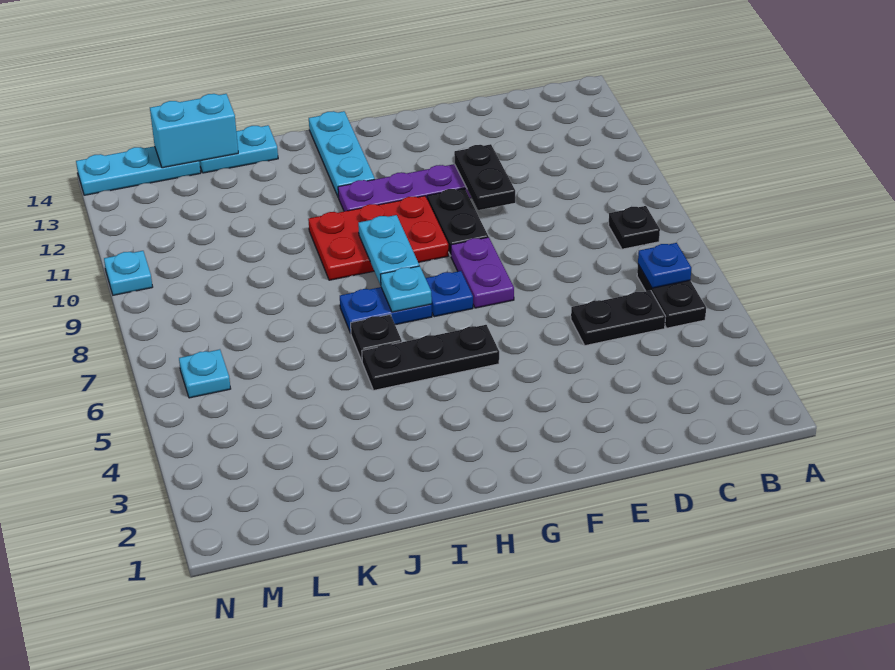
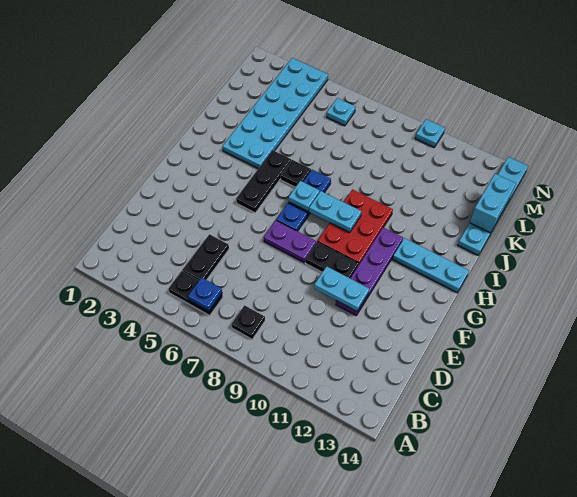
black plate E10:E11 level 2 -> cyan plate E10:E11 level 2
none -> cyan plate I3:N4 level 1

